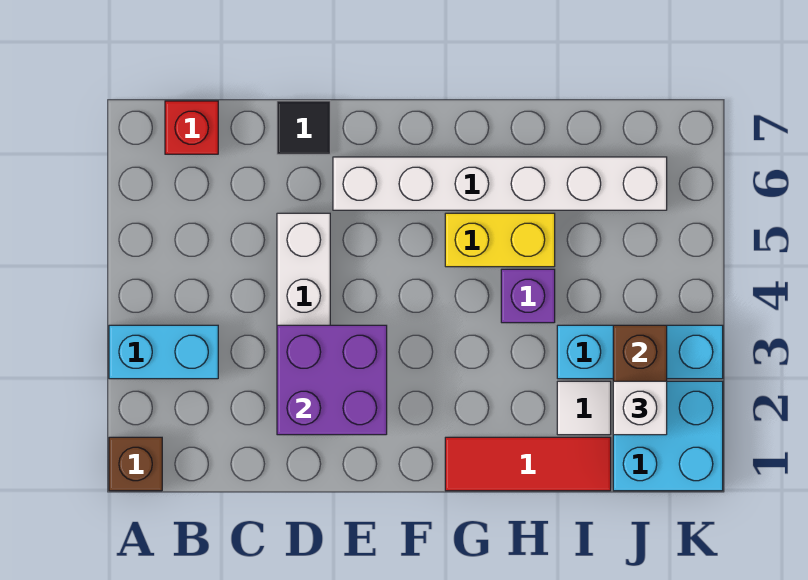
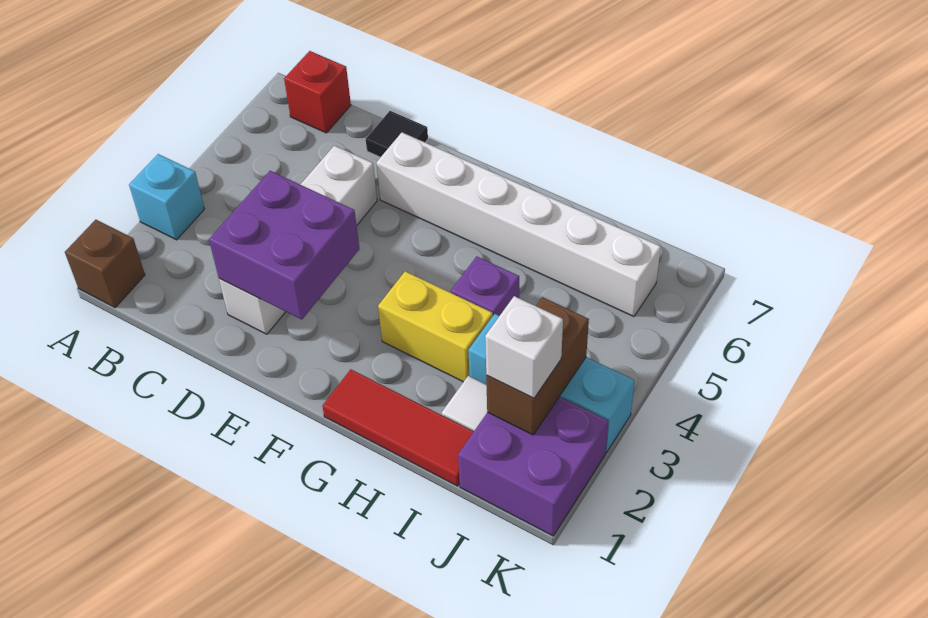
cyan brick A3:B3 level 1 -> cyan brick A3 level 1
yellow brick G5:H5 level 1 -> yellow brick G3:H3 level 1
cyan brick J1:K2 level 1 -> purple brick J1:K2 level 1

